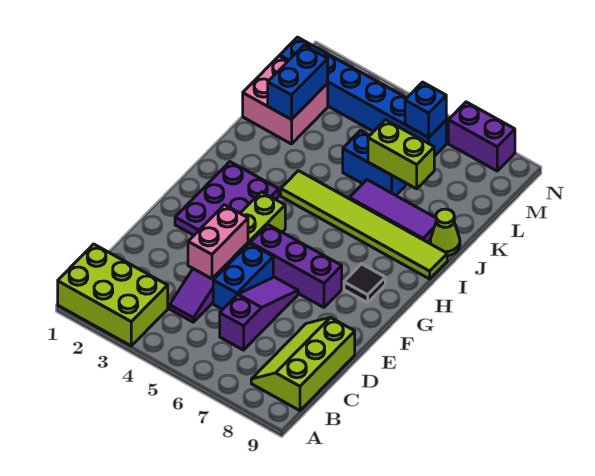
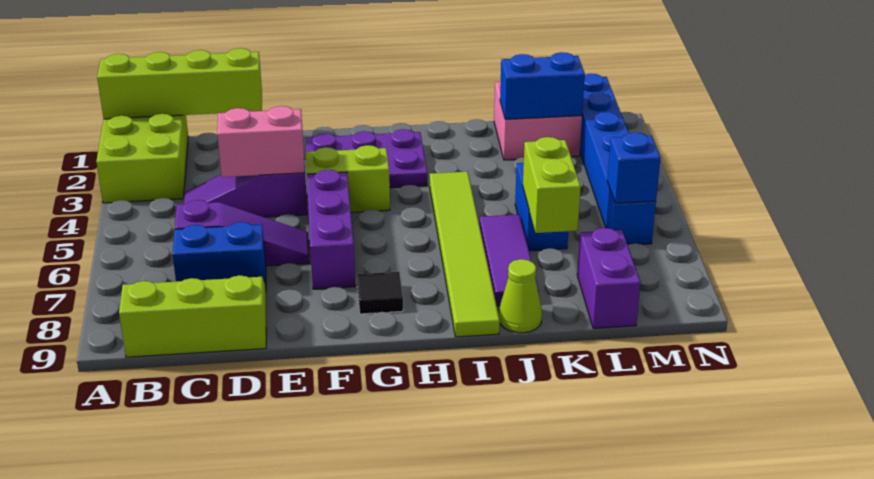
none -> lime brick A1:D1 level 2
blue brick D5:E5 level 1 -> blue brick C7:D7 level 1
purple brick N7:N8 level 1 -> purple brick L8:L9 level 1

